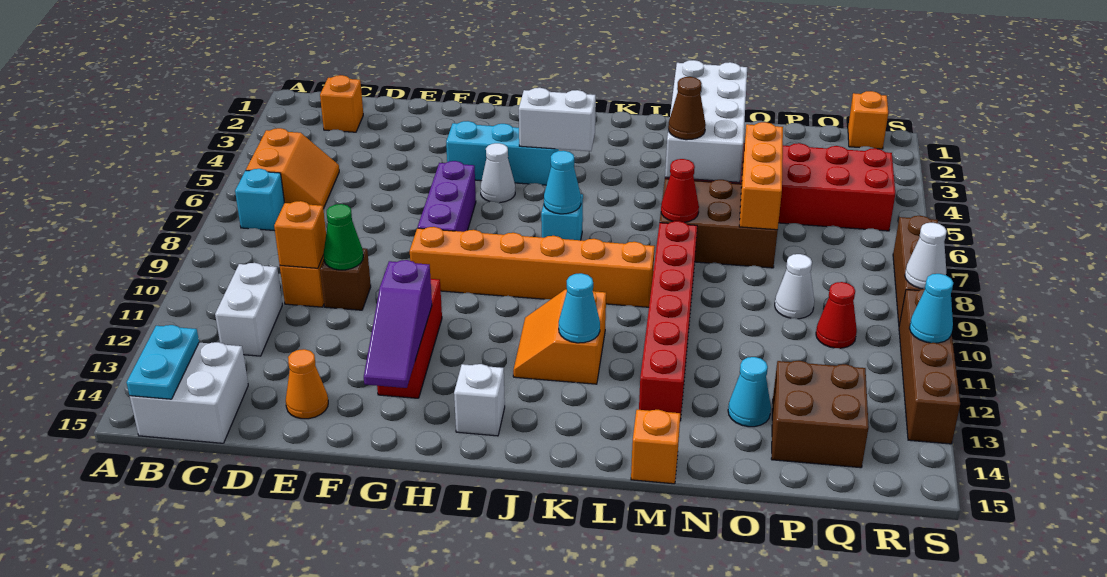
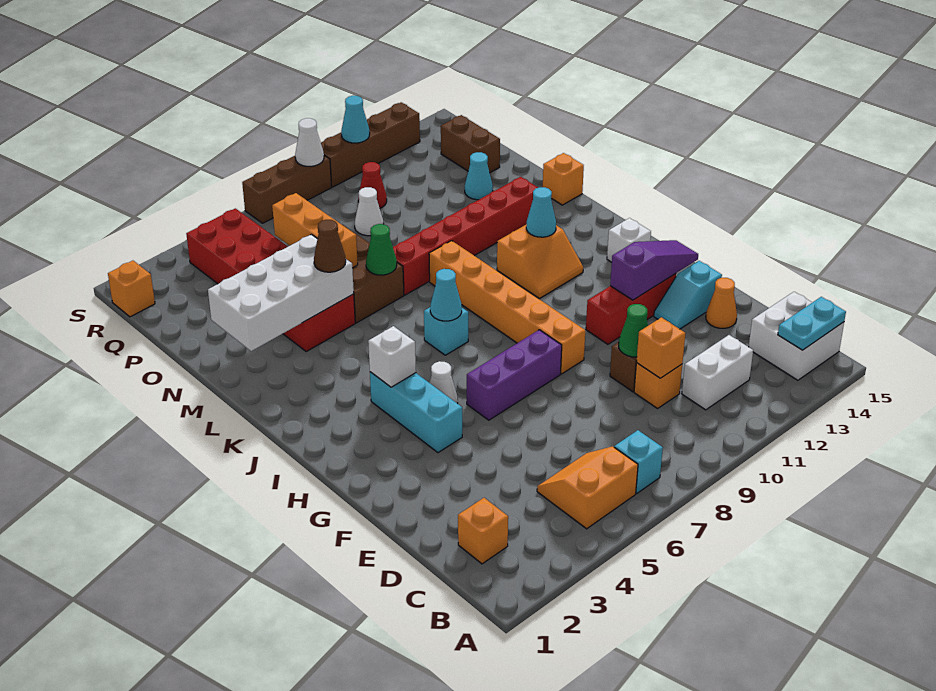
none -> cyan slope F13:F14 level 1 top 14
white brick I4:J4 level 2 -> white brick I4 level 2
red cone M7 level 2 -> green cone M7 level 2
orange brick O5:O7 level 2 -> orange brick N6:P6 level 2
brown brick P13:Q14 level 1 -> brown brick P14:Q14 level 1

